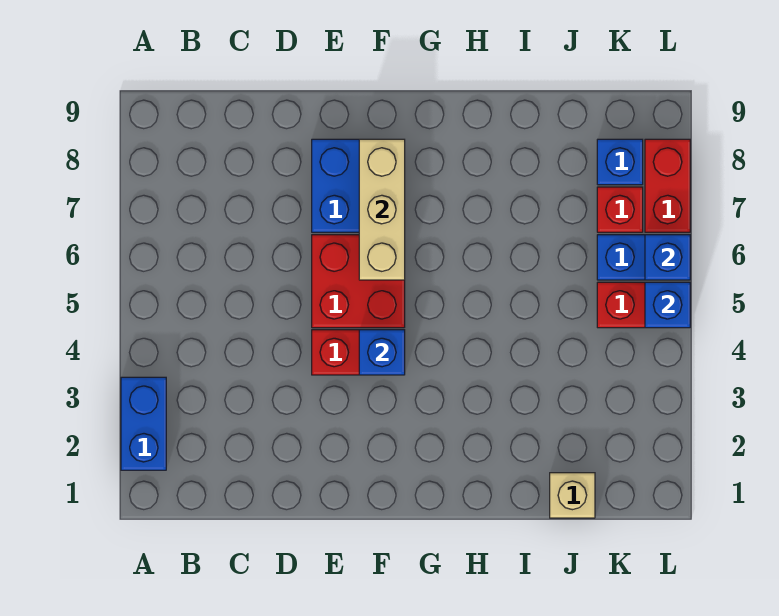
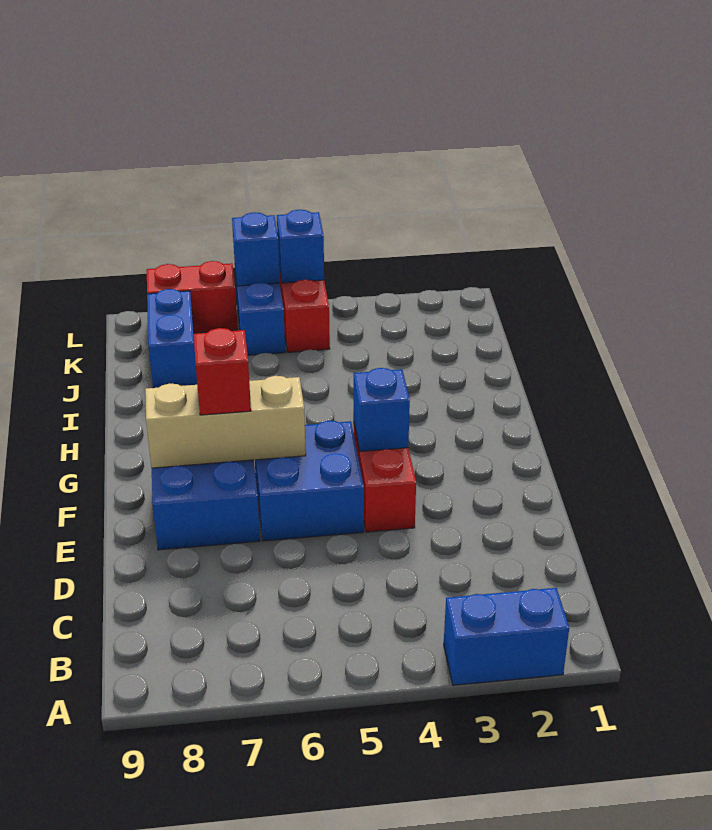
red brick E5:F6 level 1 -> blue brick E5:F6 level 1
tan brick J1 level 1 -> none
red brick K7 level 1 -> red brick F7 level 3
blue brick K8 level 1 -> blue brick J8:K8 level 1

